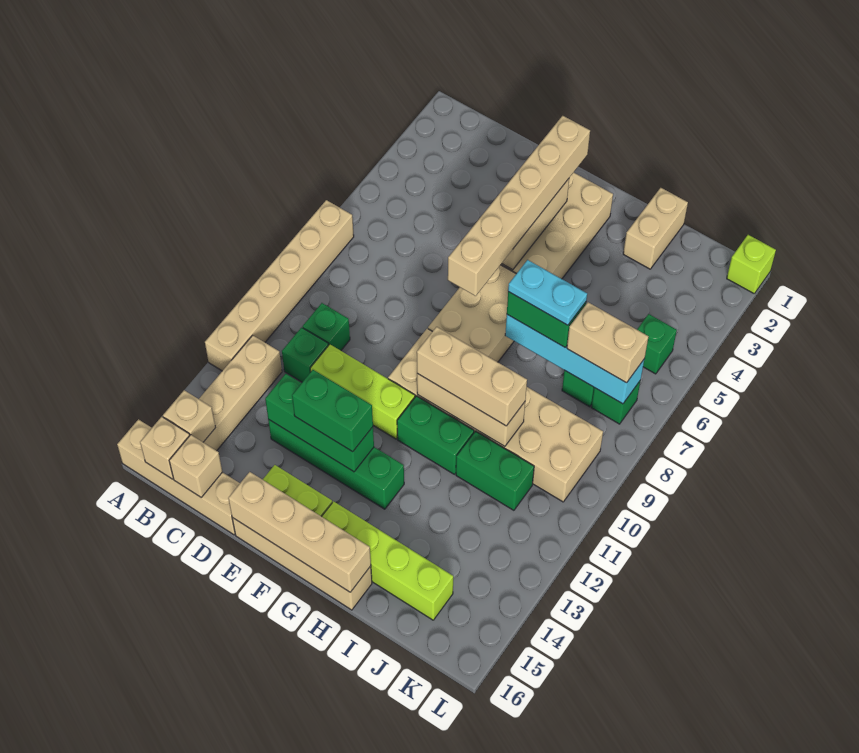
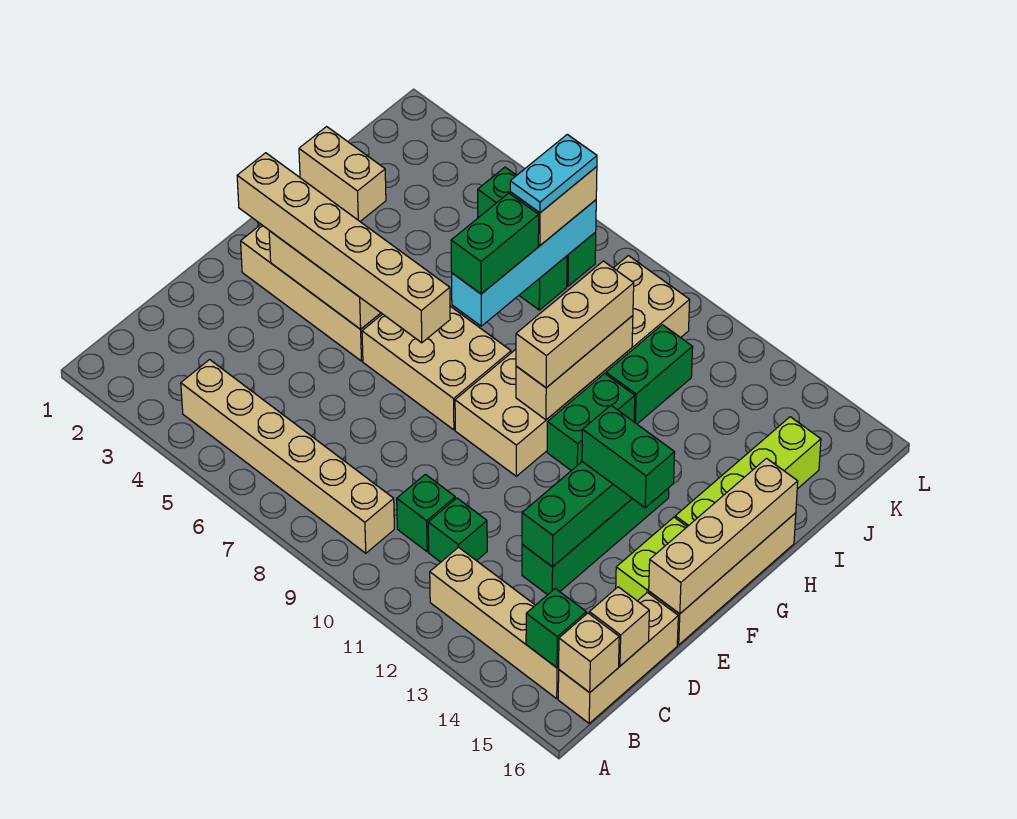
tan brick A7:A12 level 1 -> tan brick B4:B9 level 1
tan brick A16:D16 level 1 -> tan brick B16:D16 level 1
tan brick B15 level 2 -> green brick B15 level 2
lime brick D11:F11 level 1 -> none
green brick E13:F13 level 3 -> green brick F13:F14 level 3
cyan plate H7:I7 level 4 -> cyan plate J7:K7 level 4
lime brick L1 level 1 -> none

